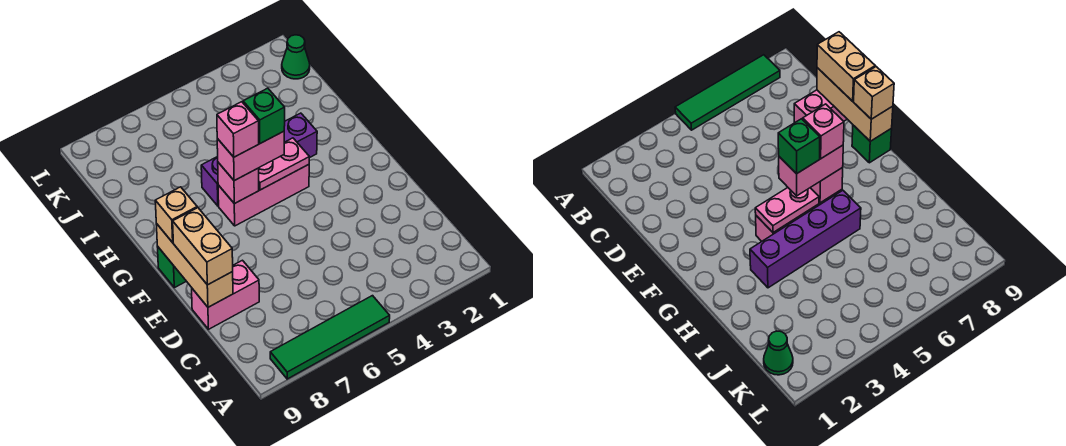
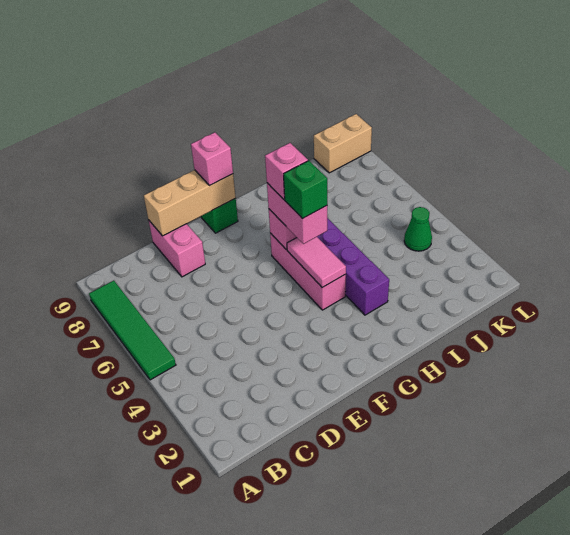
tan brick D9:E9 level 3 -> tan brick K9:L9 level 1
tan brick F9 level 3 -> pink brick F9 level 3
pink plate G4:G5 level 2 -> pink tile G4:G5 level 2
green cone K1 level 1 -> green cone K4 level 1

